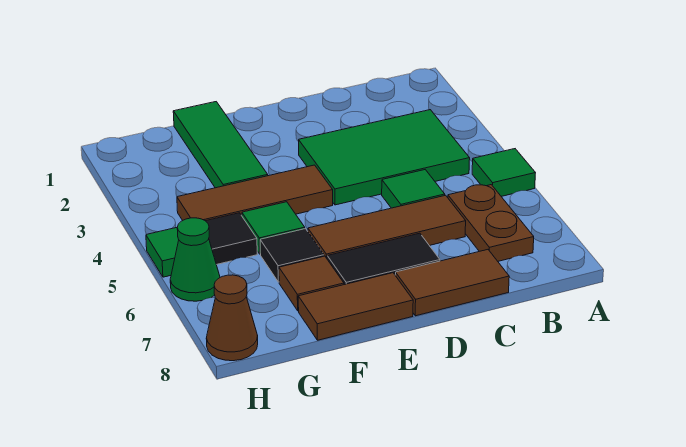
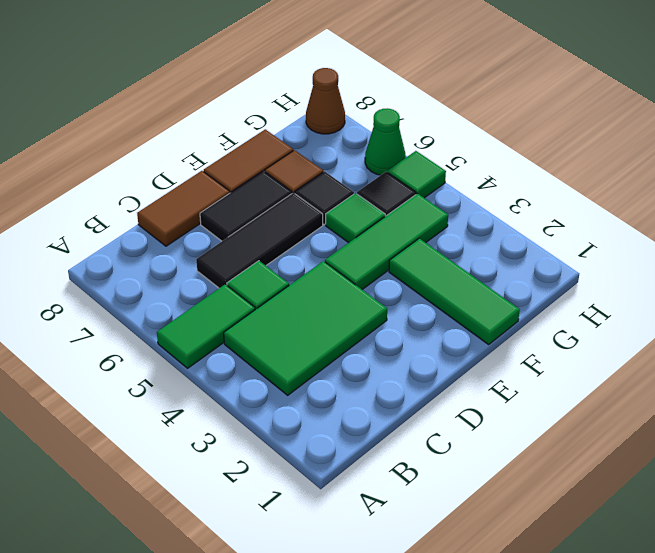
green tile A5 level 1 -> green tile A5:B5 level 1
brown plate B6:B7 level 1 -> none
brown tile C6:E6 level 1 -> black tile C6:E6 level 1
brown tile E4:G4 level 1 -> green tile E4:G4 level 1

